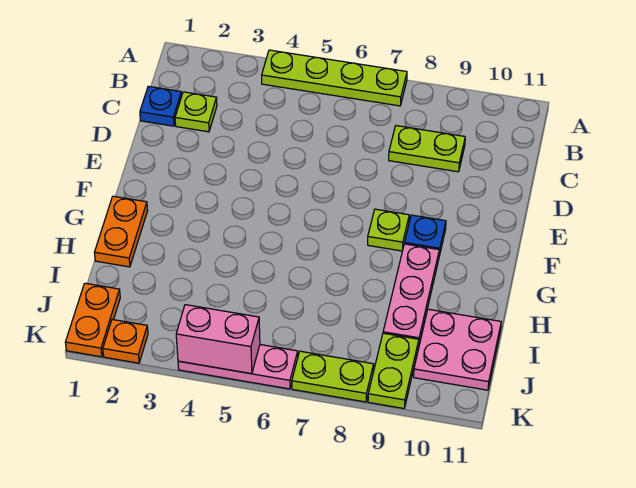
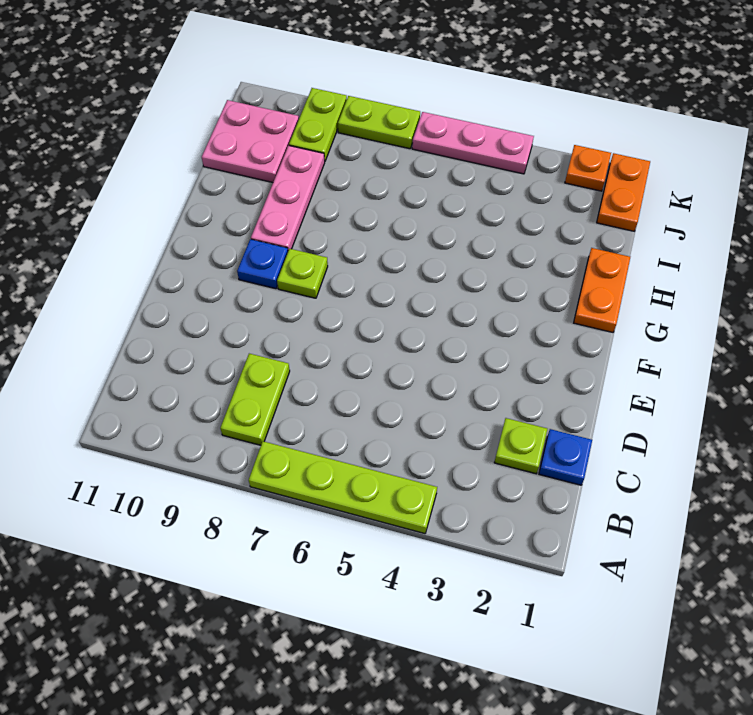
lime plate C8:C9 level 1 -> lime plate B8:C8 level 1
pink brick K4:K5 level 2 -> none

